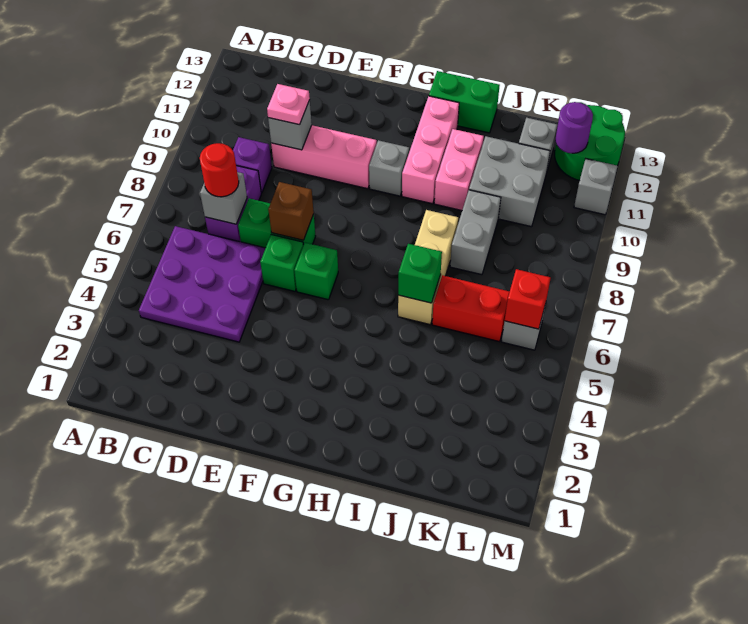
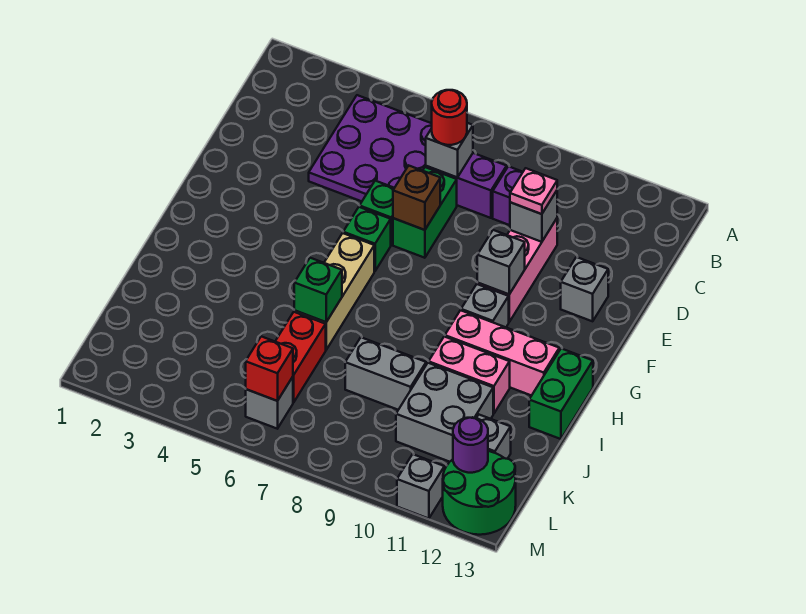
none -> grey brick E12 level 1
none -> grey brick F10 level 2
tan brick I6:I8 level 1 -> tan brick G6:I6 level 1

